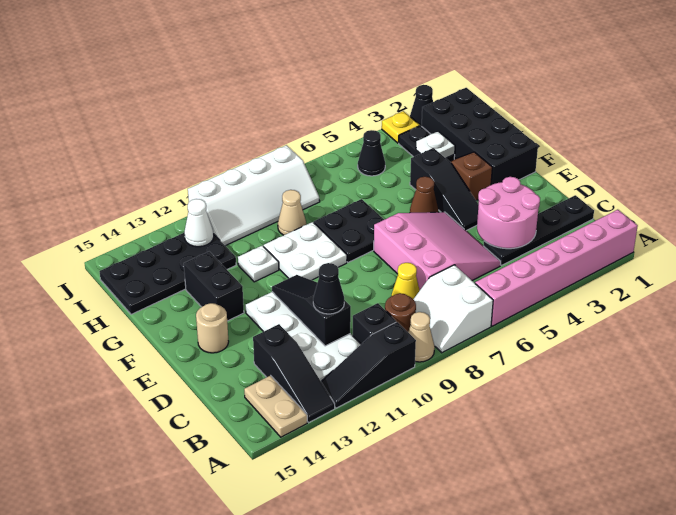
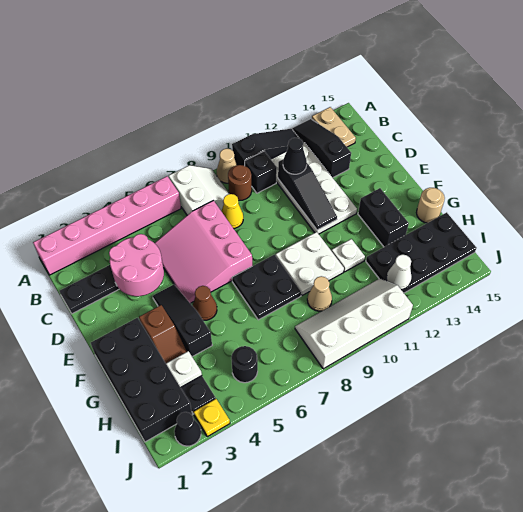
tan round brick E14 level 1 -> tan round brick G15 level 1
black cone I5 level 1 -> black round brick I5 level 1

